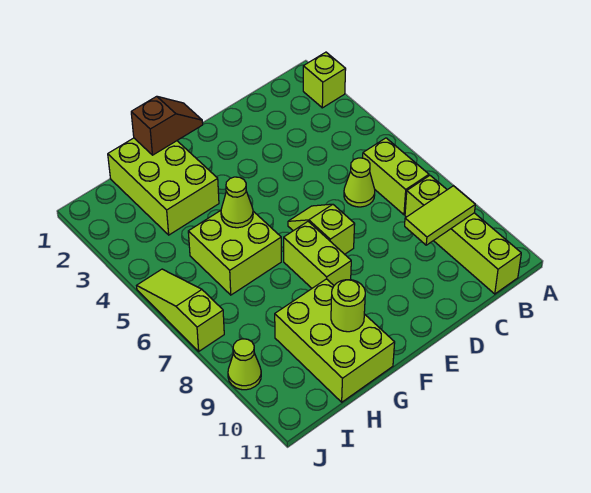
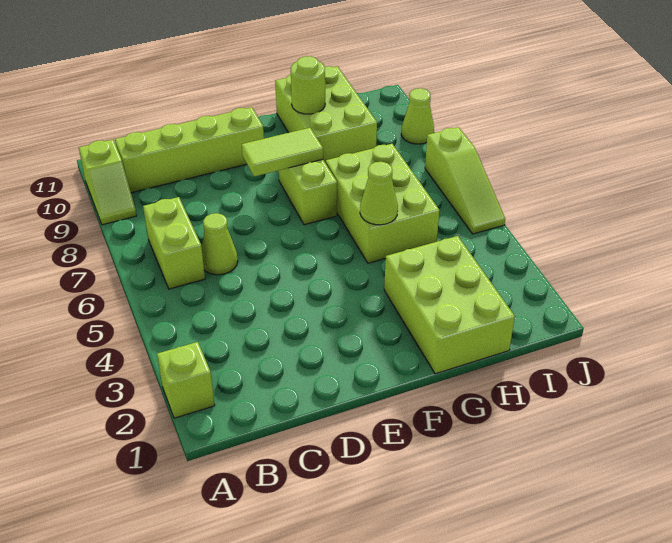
lime brick B8:B11 level 1 -> lime brick B10:E10 level 1
lime tile B9:C9 level 2 -> lime tile E8:F8 level 2
lime slope E6:E7 level 1 top 7 -> lime slope A9:A10 level 1 top 10
brown slope F1:G1 level 2 top G -> none
lime brick G5:H6 level 1 -> lime brick G5:H7 level 1

